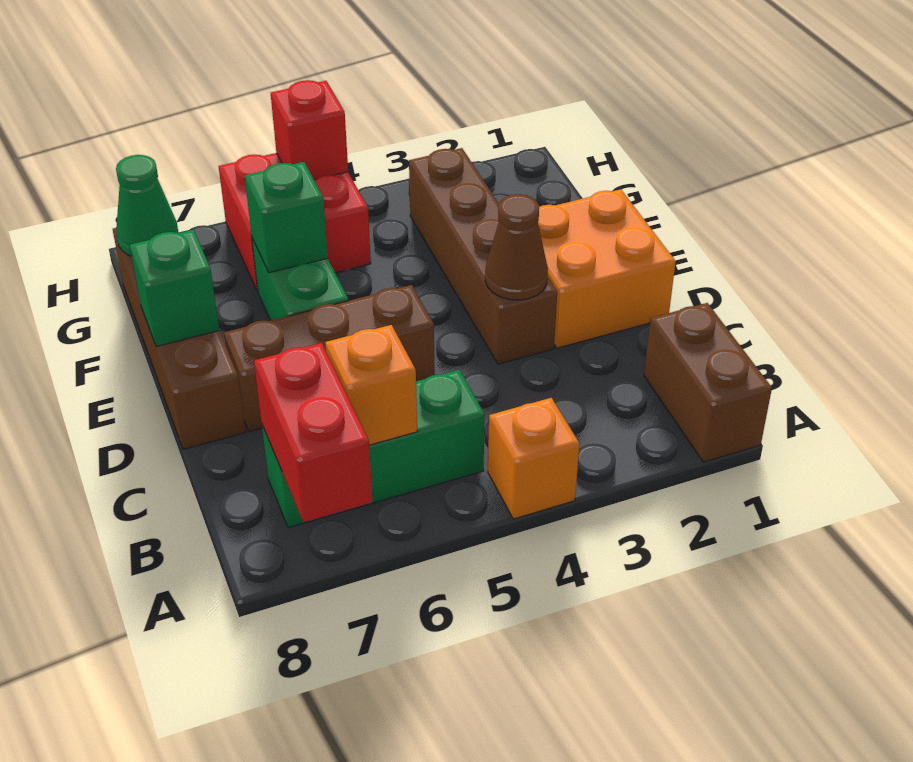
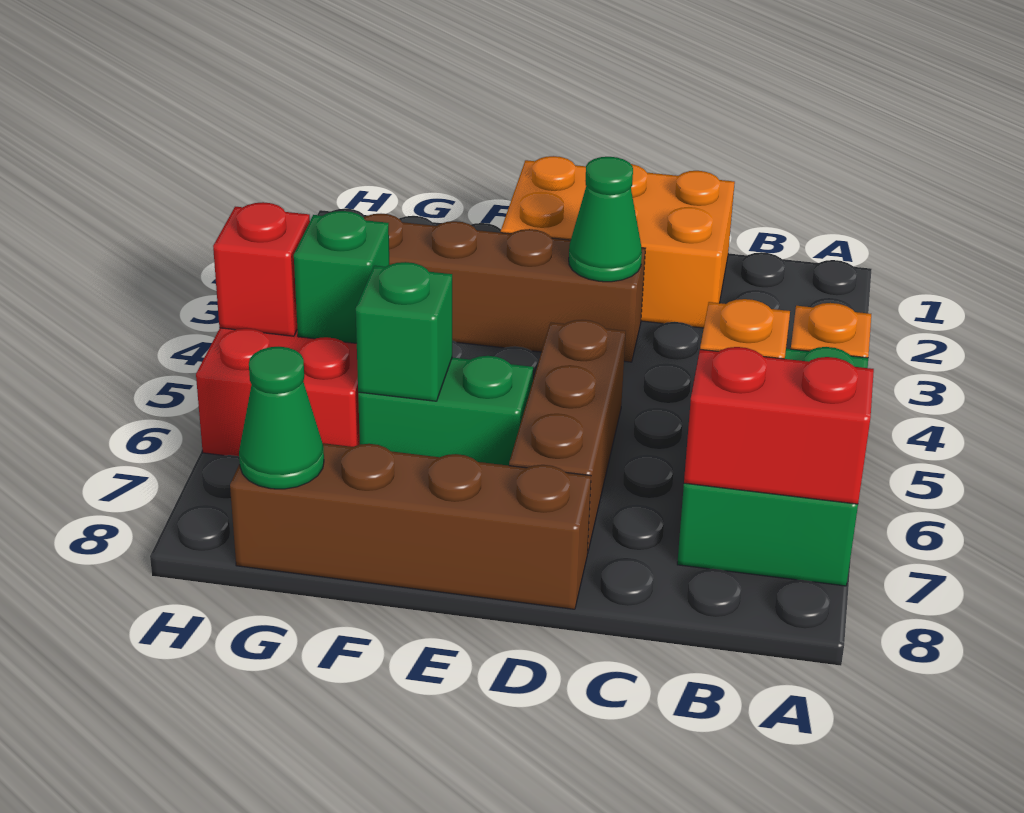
brown brick A1:B1 level 1 -> none
green brick B5:B7 level 1 -> green brick A5:B7 level 1
orange brick D1:E2 level 1 -> orange brick C1:E2 level 1
brown cone D3 level 2 -> green cone D3 level 2
green brick E8 level 2 -> green brick G5 level 2

